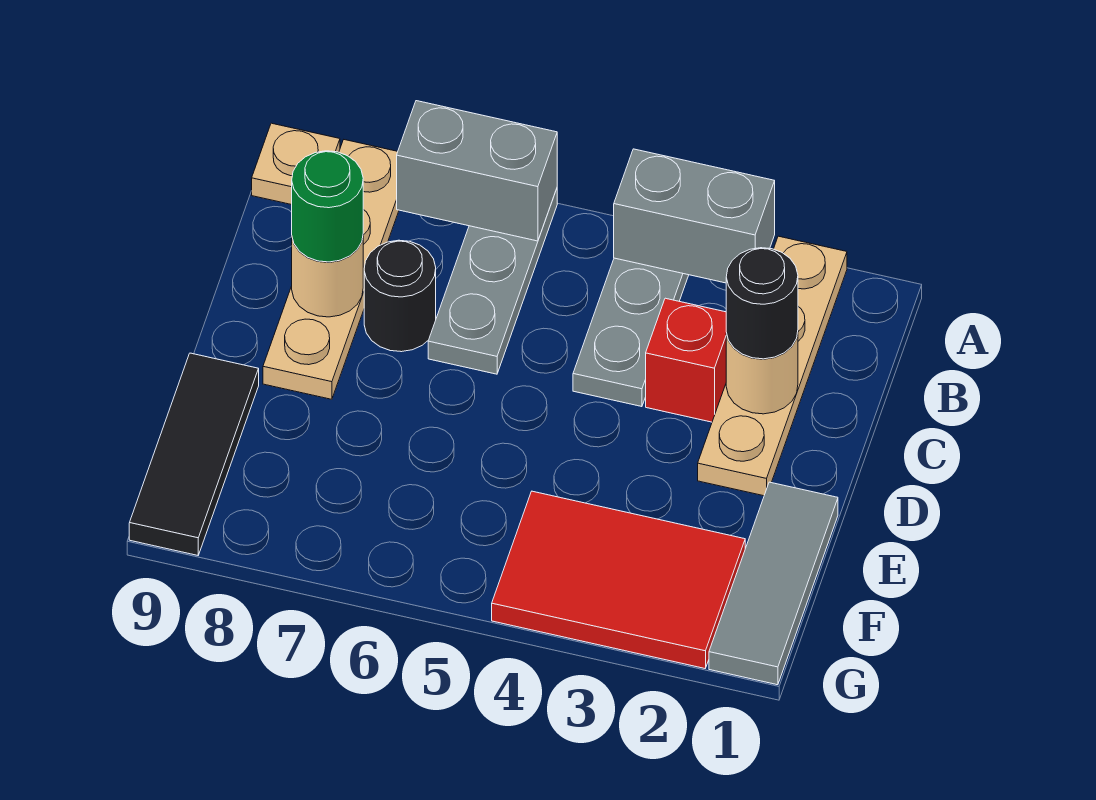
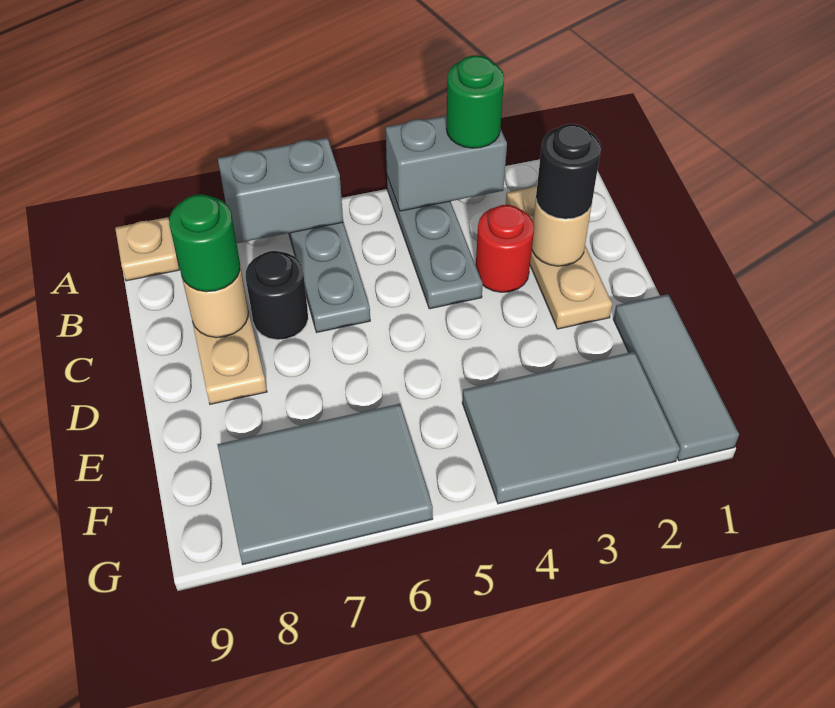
tan plate A2:D2 level 1 -> tan plate B2:D2 level 1
none -> green round brick A3 level 3
red brick C3 level 1 -> red round brick C3 level 1
black tile E9:G9 level 1 -> none
red tile F2:G4 level 1 -> grey tile F2:G4 level 1
none -> grey tile F6:G8 level 1

